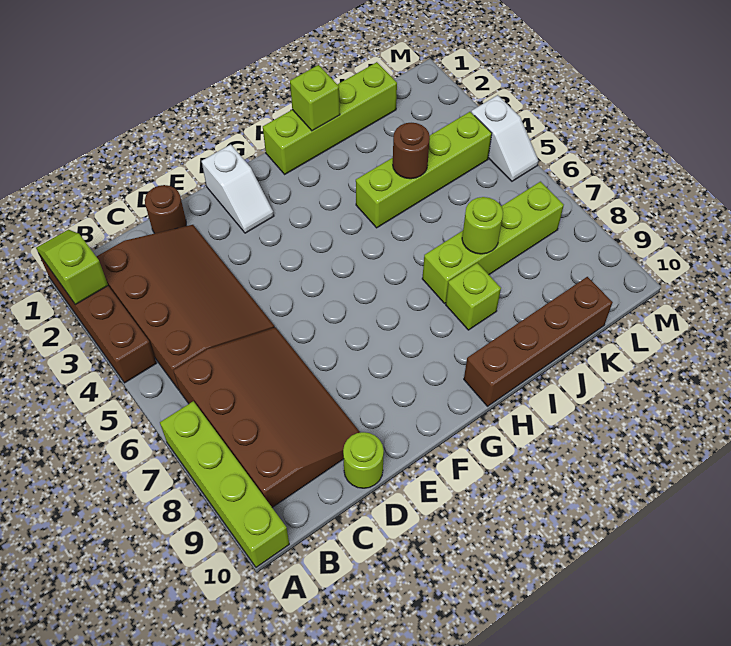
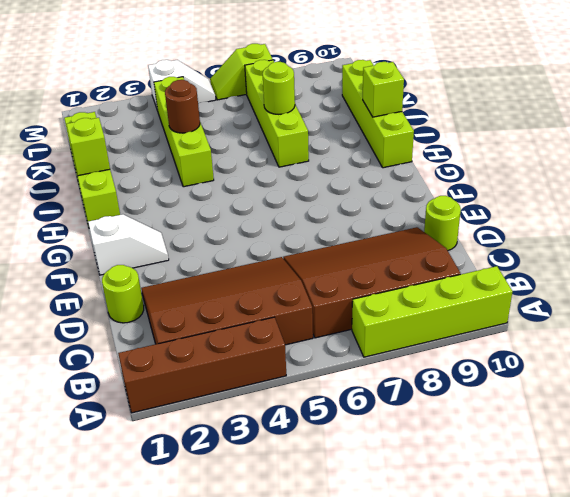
lime slope A1:A2 level 2 top 2 -> lime slope M6:M7 level 1 top 7
brown round brick D1 level 1 -> lime round brick D1 level 1
brown brick H10:K10 level 1 -> lime brick H10:K10 level 1
lime brick I8 level 1 -> lime brick I10 level 2

